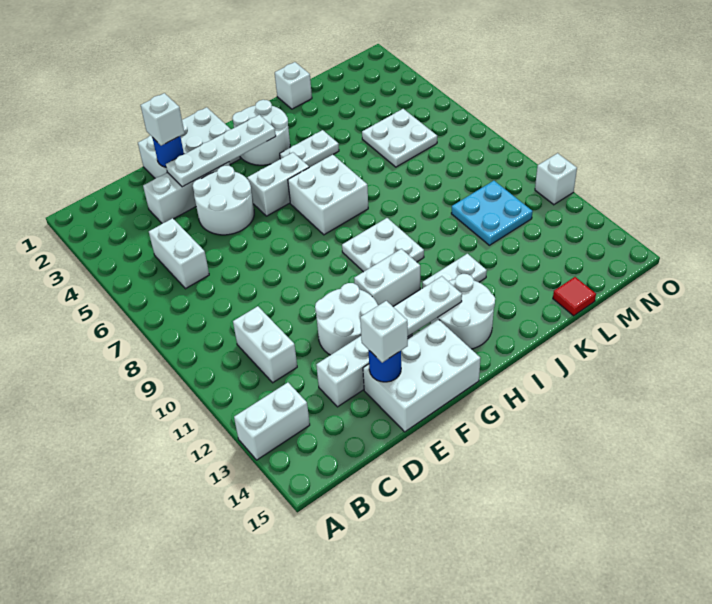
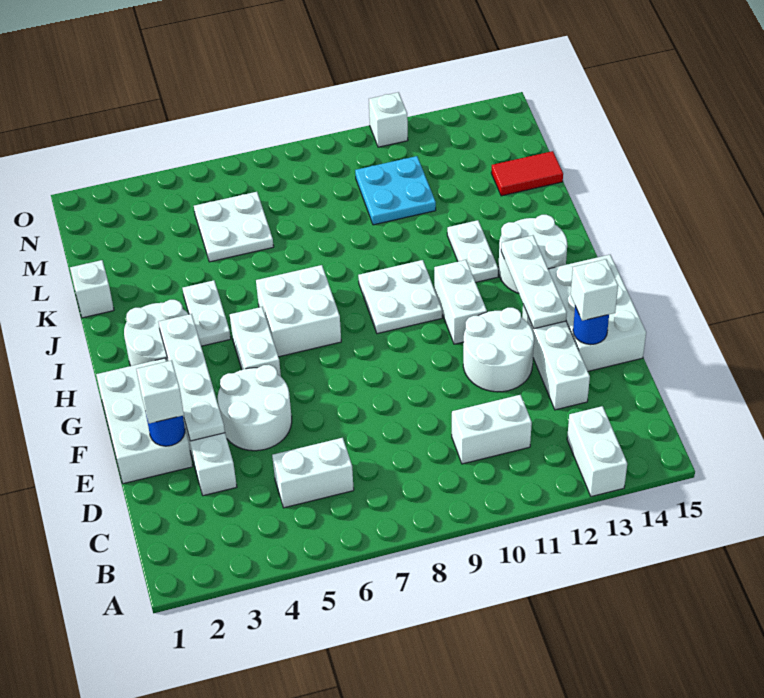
red tile L15 level 1 -> red tile L14:L15 level 1

